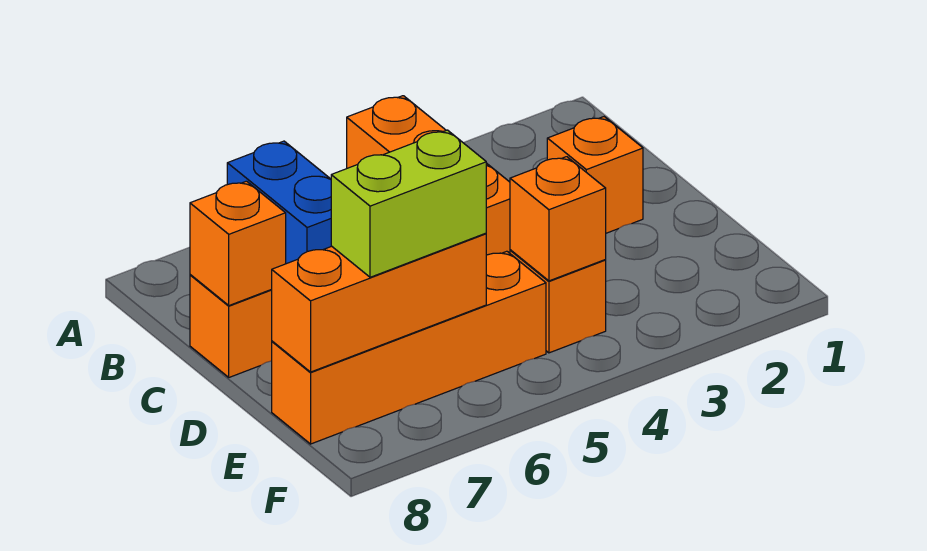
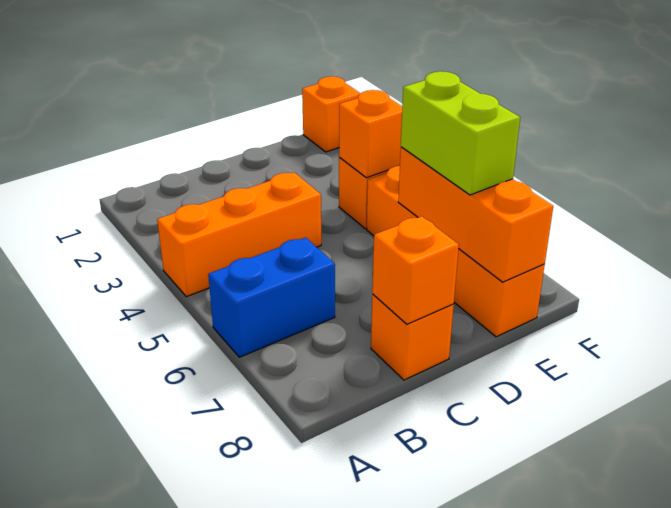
orange brick C2 level 1 -> orange brick F1 level 1

